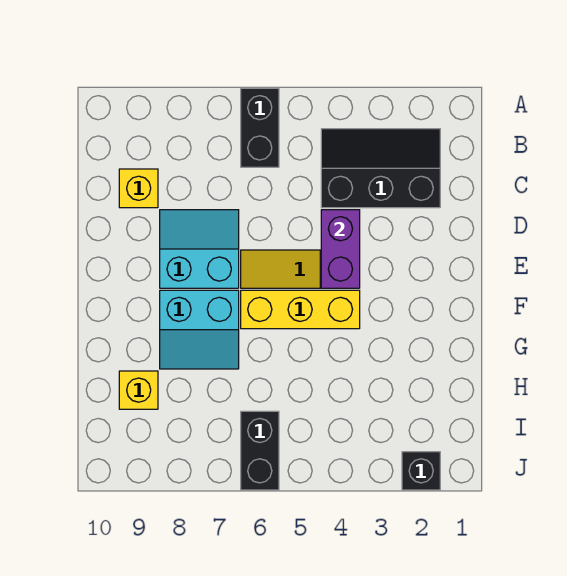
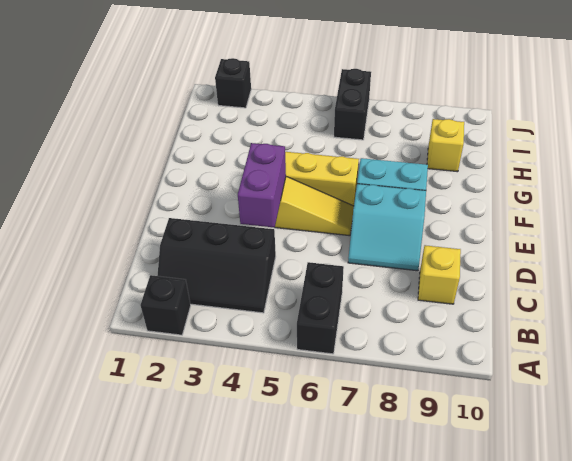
none -> black brick A2 level 1

